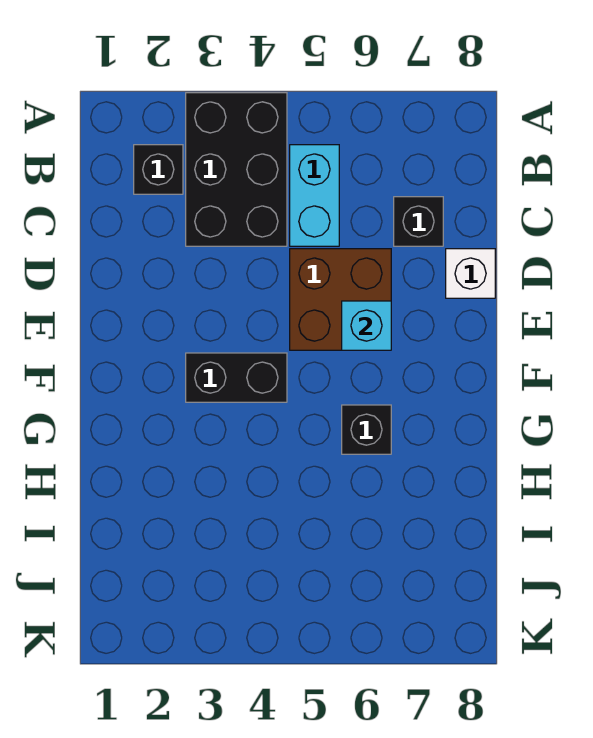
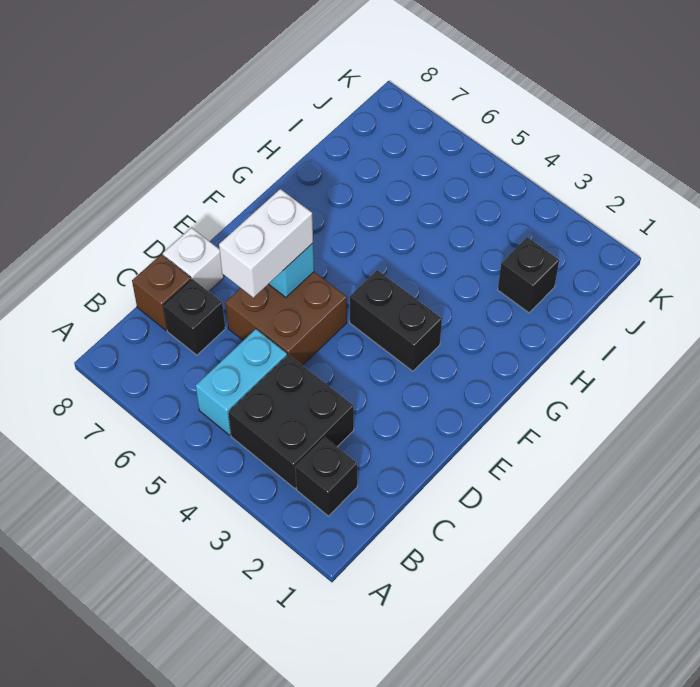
black brick A3:C4 level 1 -> black brick B3:C4 level 1
none -> brown brick C8 level 1
none -> white brick D6:E6 level 3
black brick G6 level 1 -> black brick I2 level 1

